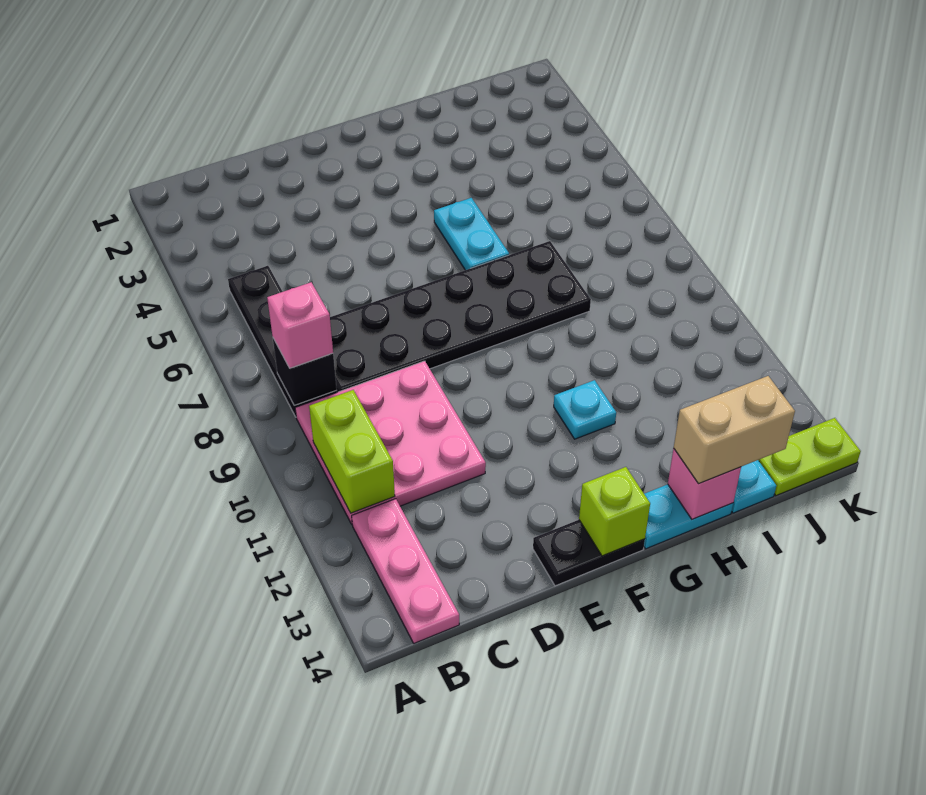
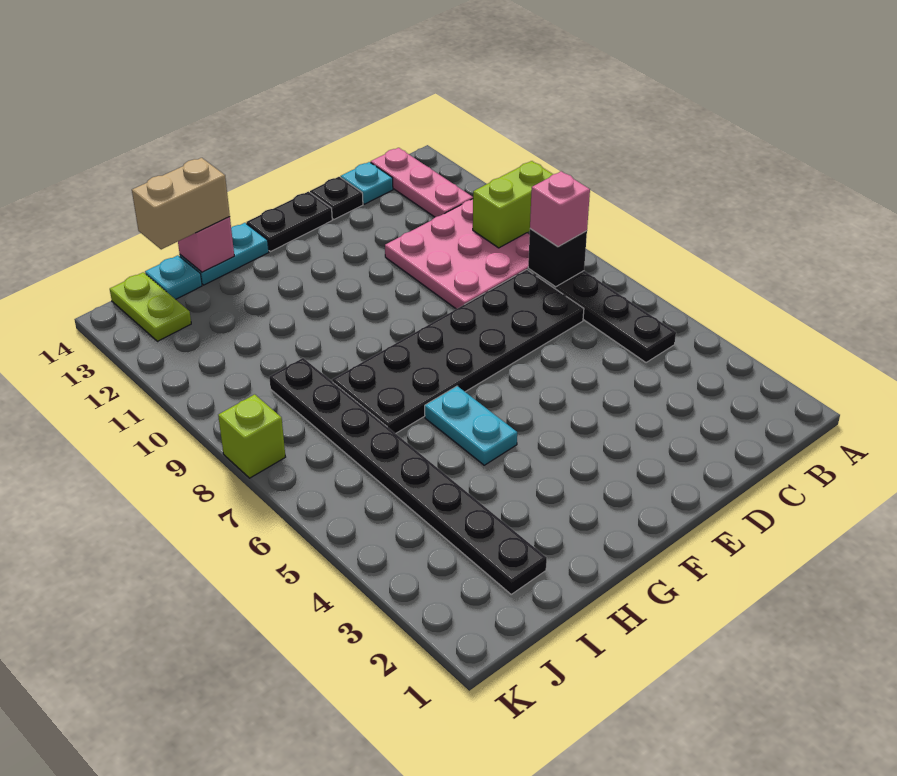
lime brick B10:B11 level 2 -> lime brick A10:B10 level 2
none -> black plate D14 level 1
lime brick F14 level 2 -> lime brick K8 level 1
cyan plate G11 level 1 -> cyan plate C14 level 1
none -> black plate I2:I9 level 1
lime plate J14:K14 level 1 -> lime plate J13:J14 level 1

